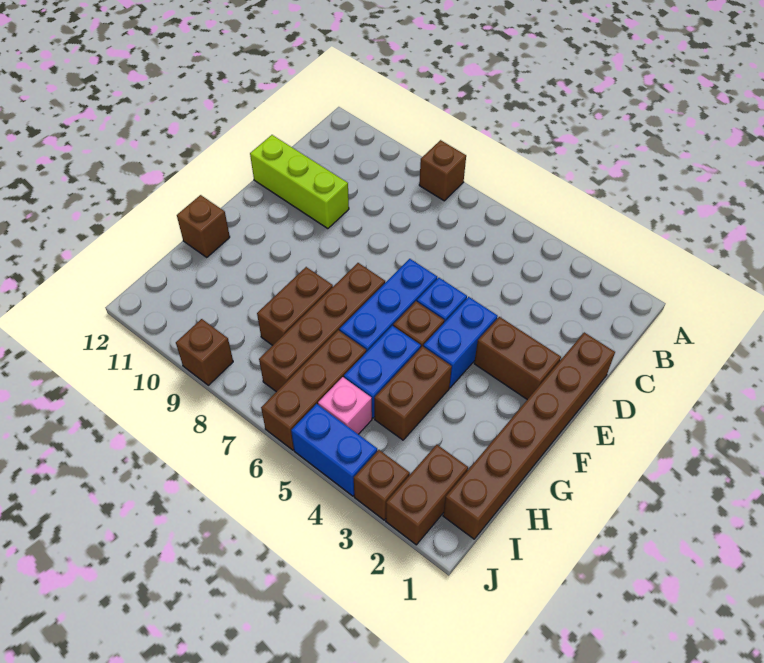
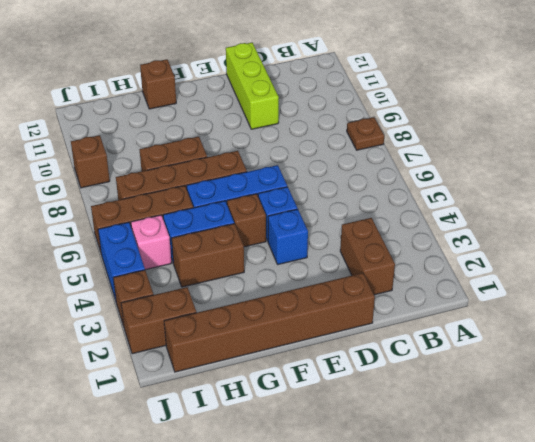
brown brick A8 level 1 -> brown plate A8 level 1
brown brick E2:E3 level 1 -> brown brick C2:C3 level 1
blue brick E4:F4 level 1 -> blue brick E4 level 1

